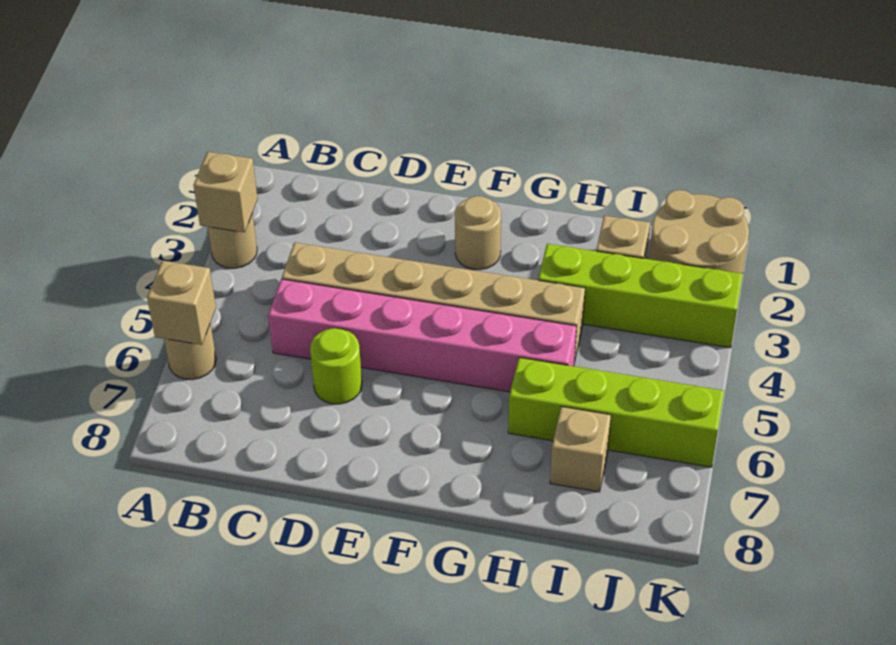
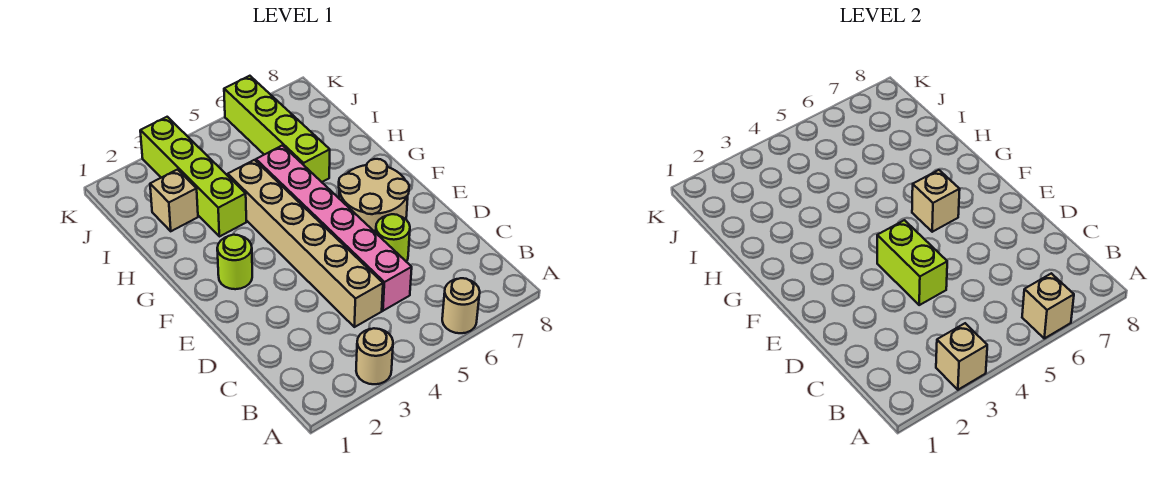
none -> lime brick D4:E4 level 2
tan round brick F2 level 1 -> lime round brick F2 level 1
tan brick I7 level 1 -> tan brick F6 level 2
tan round brick J1:K2 level 1 -> tan round brick E6:F7 level 1

